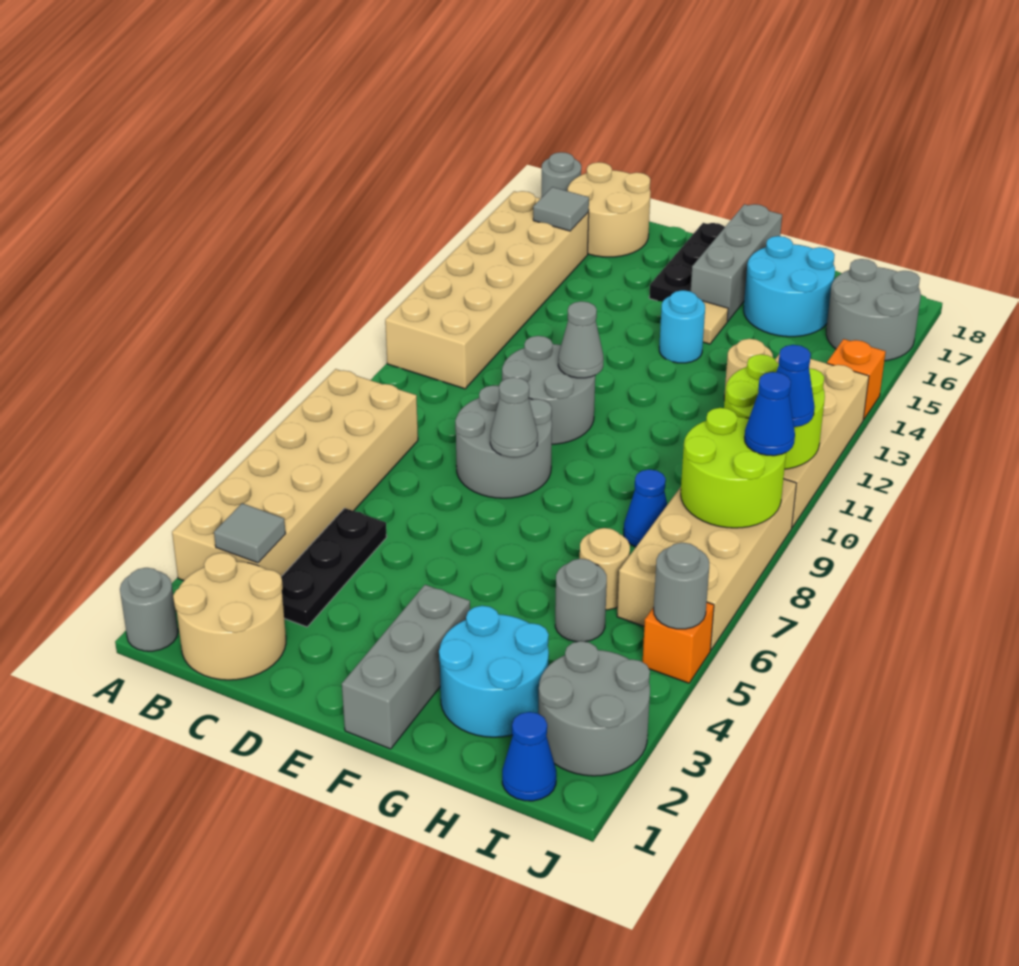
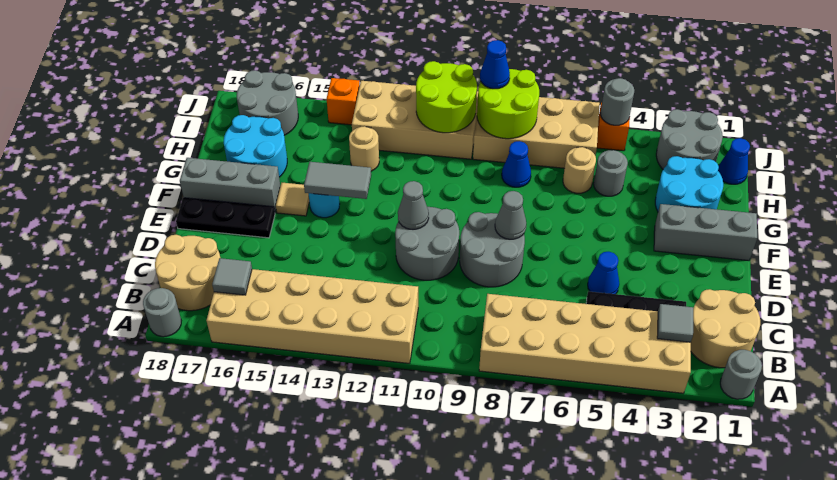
none -> grey tile F13:F14 level 2
blue cone J10 level 3 -> blue cone D5 level 1

